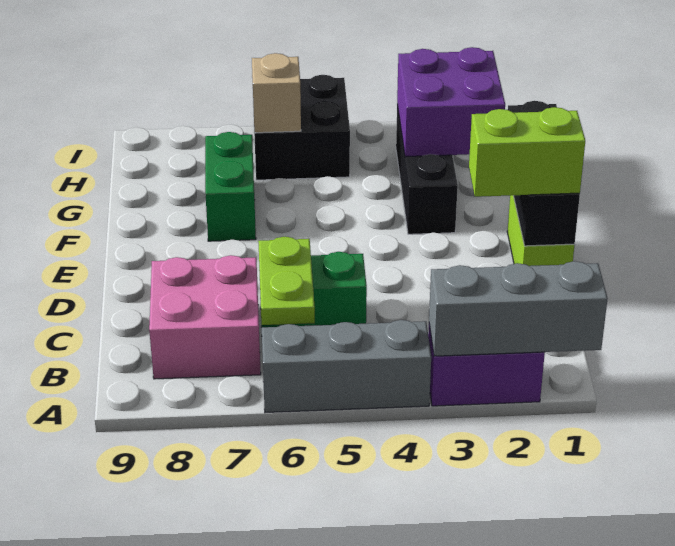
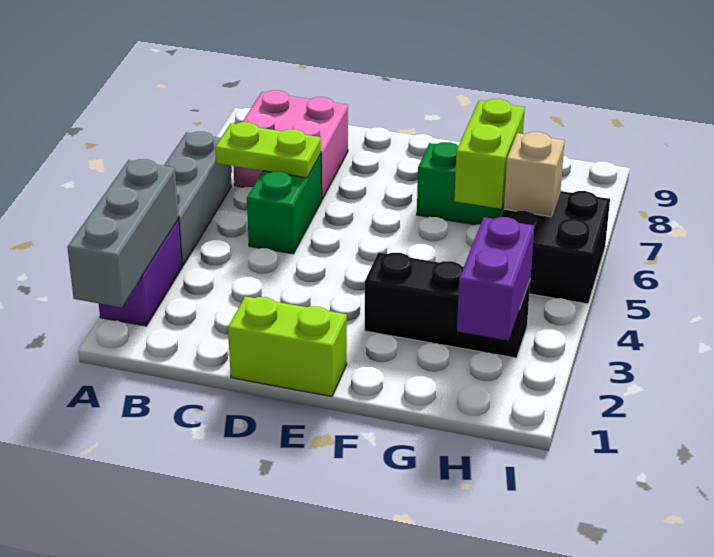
black brick D1:F1 level 2 -> none
lime brick D1:D2 level 3 -> lime brick G6:G7 level 2
purple brick G2:H3 level 2 -> purple brick H2:H3 level 2

